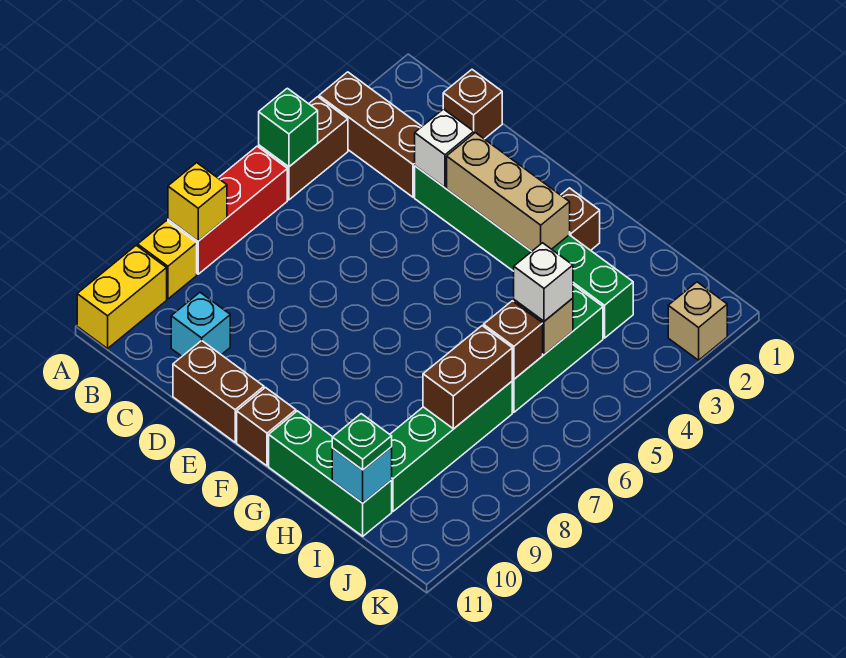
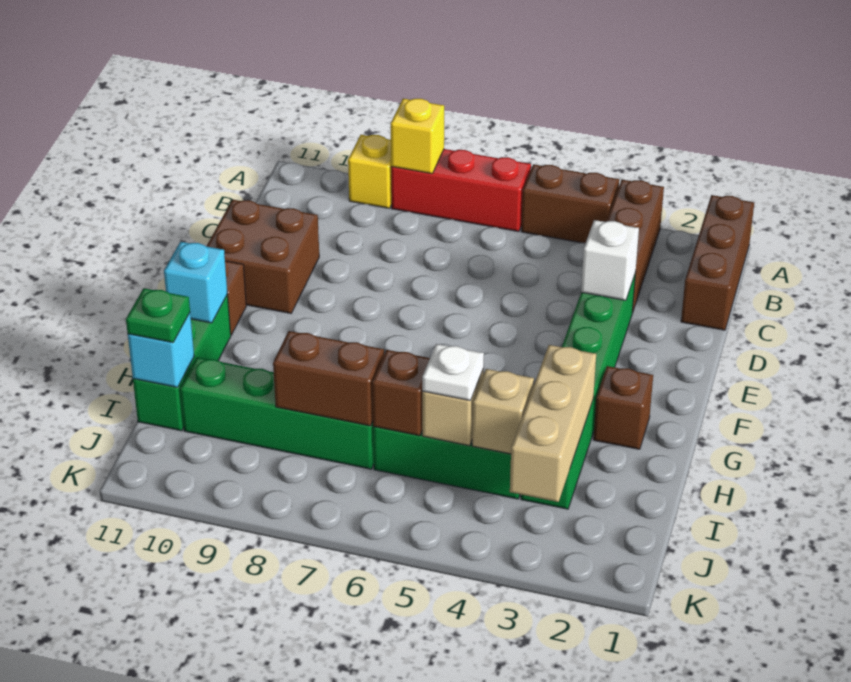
green brick A5 level 2 -> none
yellow brick A10:A11 level 1 -> none
brown brick C1 level 1 -> brown brick A1:C1 level 1
cyan brick C10 level 1 -> cyan brick G11 level 2
brown brick D11:E11 level 1 -> brown brick D10:E11 level 1
tan brick E3:G3 level 2 -> tan brick H3:J3 level 2
white brick I5 level 3 -> white plate I5 level 3
tan brick K2 level 1 -> tan brick I4 level 2

